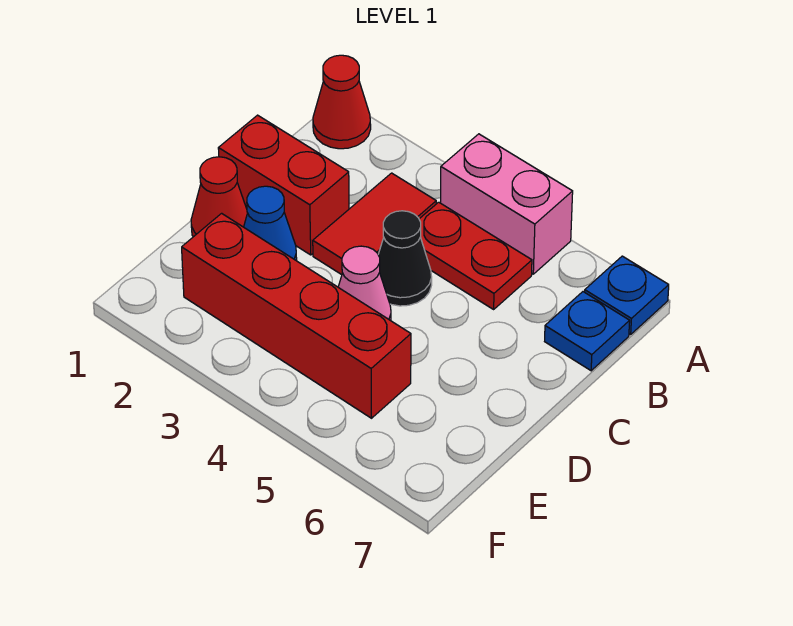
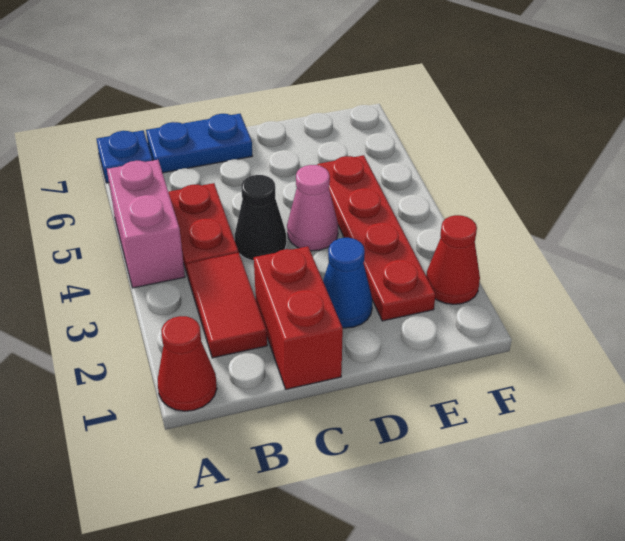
red tile B3:C3 level 1 -> red tile B2:B3 level 1
blue plate B7 level 1 -> blue plate B7:C7 level 1
red cone D1 level 1 -> red cone F2 level 1
red brick E2:E5 level 1 -> red plate E2:E5 level 1

